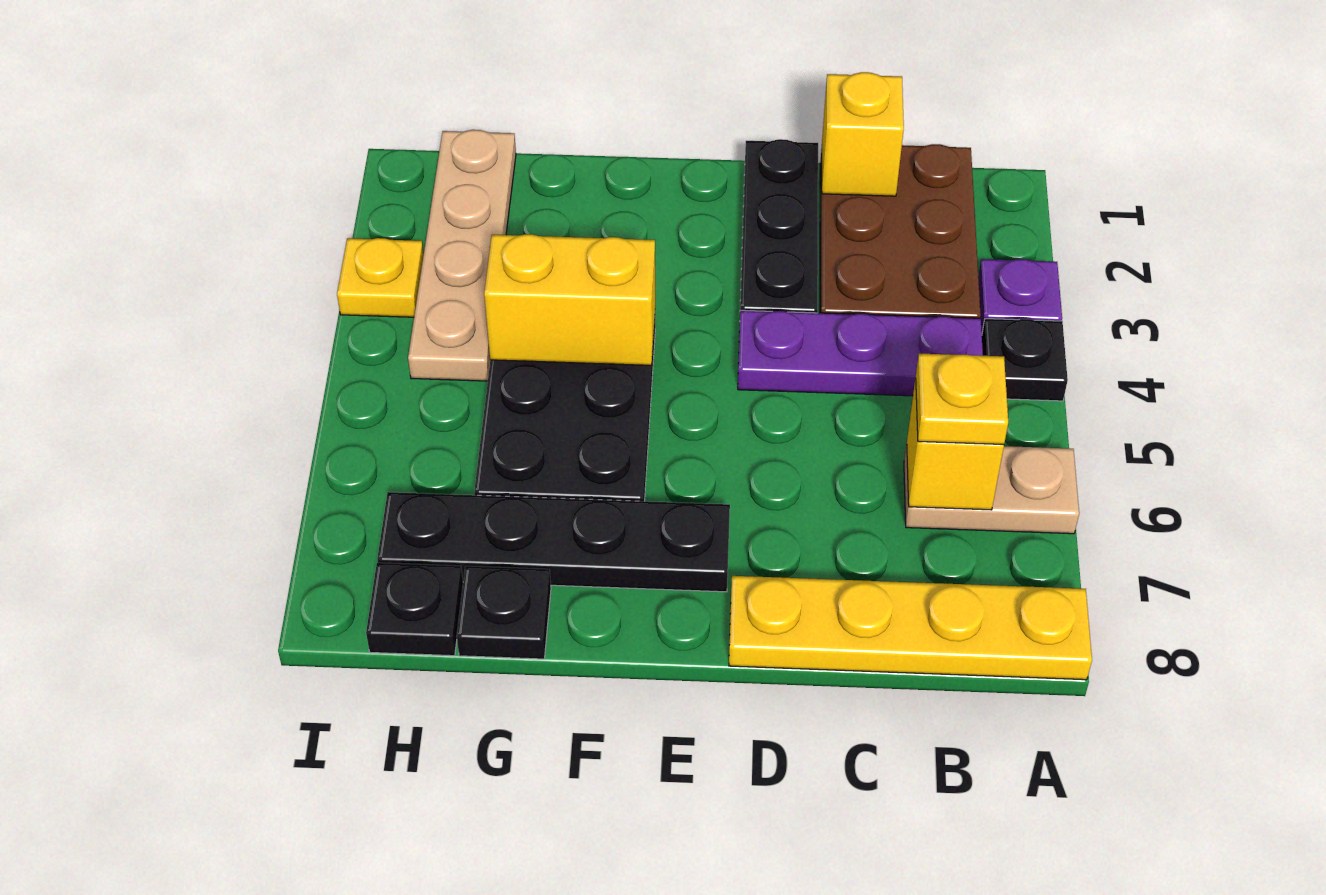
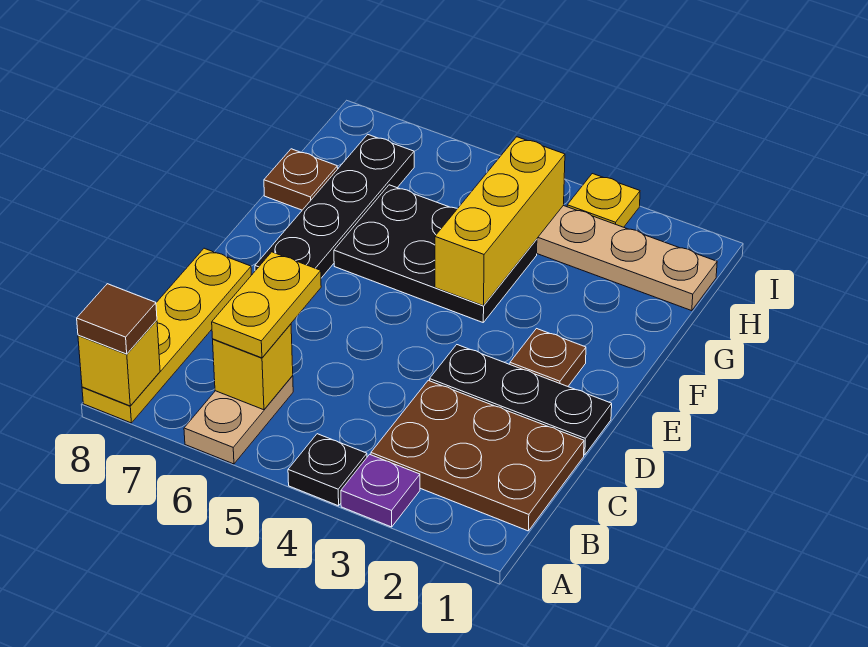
none -> brown tile A8 level 3
purple plate B4:D4 level 1 -> none
yellow plate B6 level 3 -> yellow plate B6:C6 level 3
yellow brick C1 level 2 -> yellow brick A8 level 2
none -> brown plate E2 level 1
yellow brick F4:G4 level 2 -> yellow brick F4:H4 level 2
black plate G8 level 1 -> brown plate G8 level 1
black plate H8 level 1 -> none

